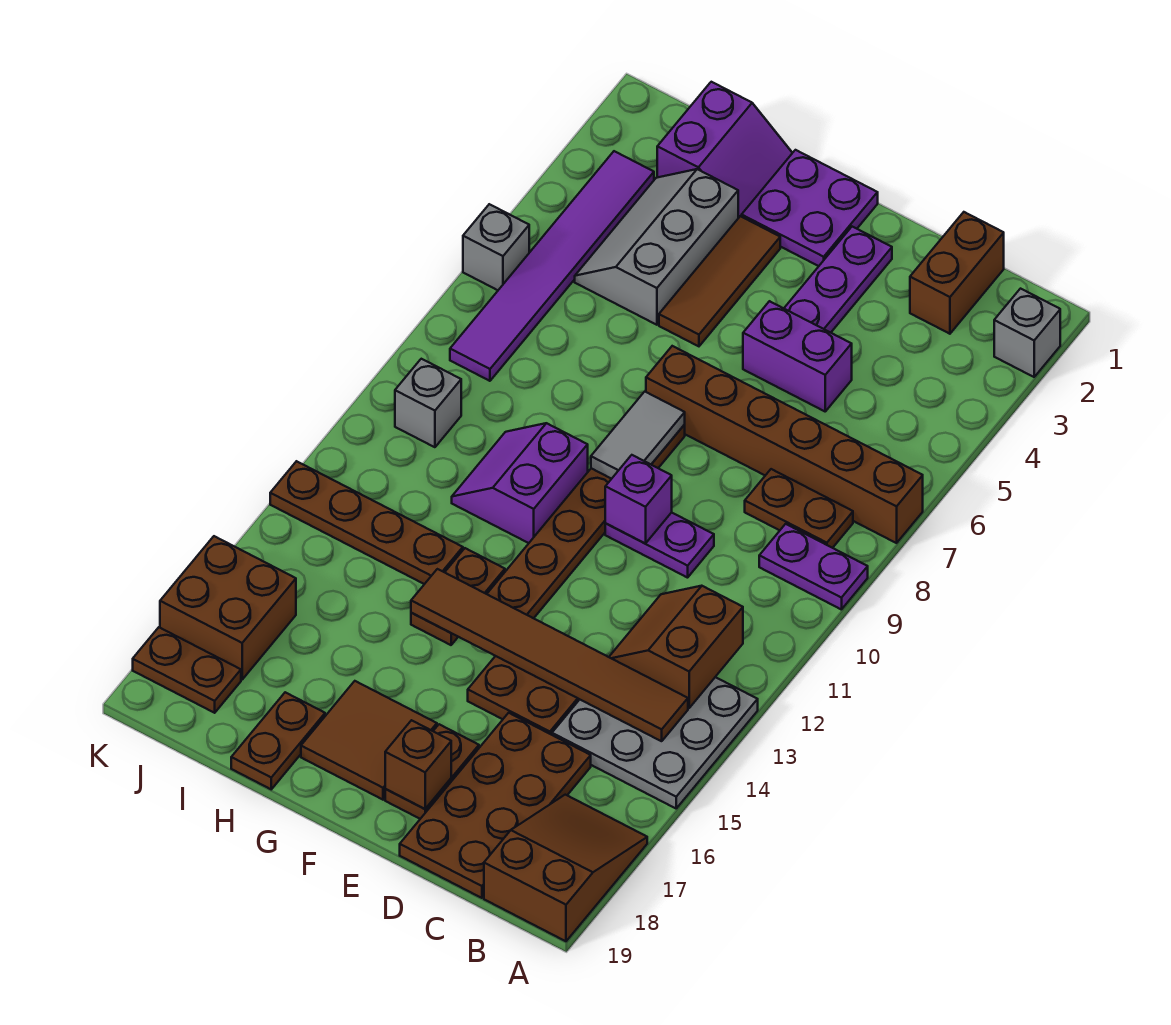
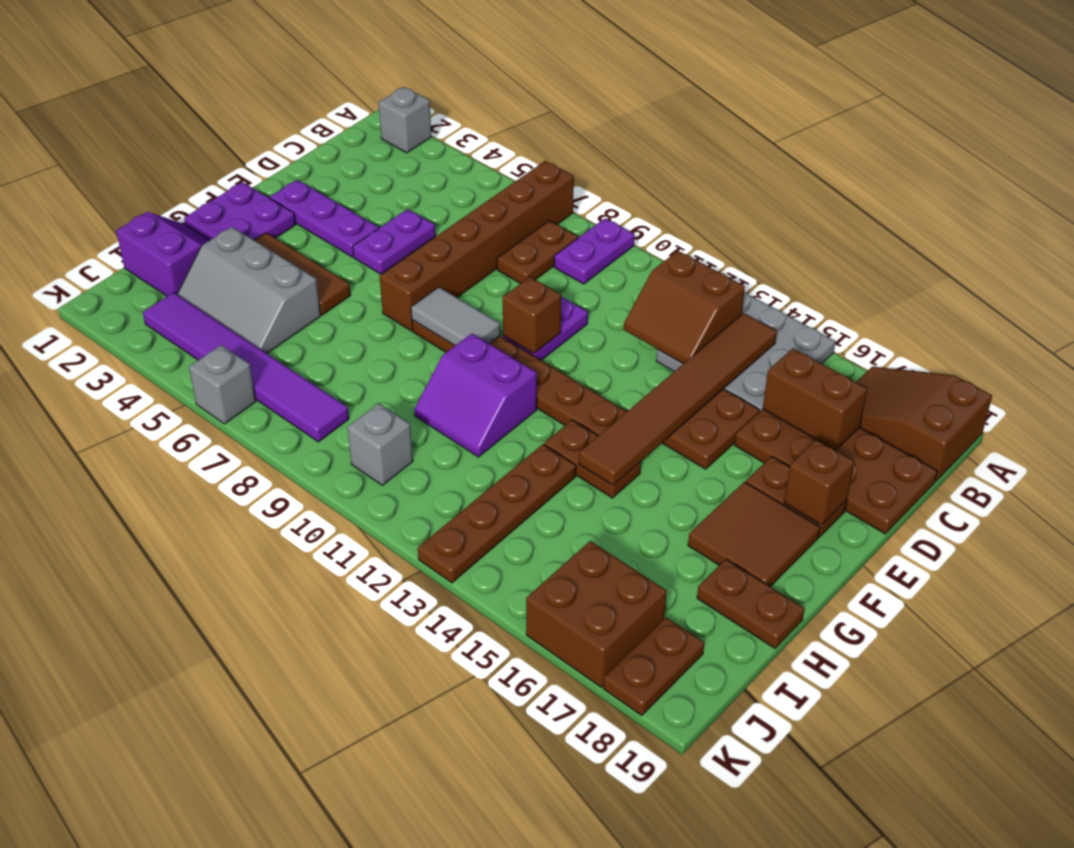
brown brick C1:C2 level 1 -> brown brick C16:C17 level 2
purple brick D5:E5 level 1 -> purple plate D5:E5 level 1
purple brick E10 level 2 -> brown brick E10 level 2

